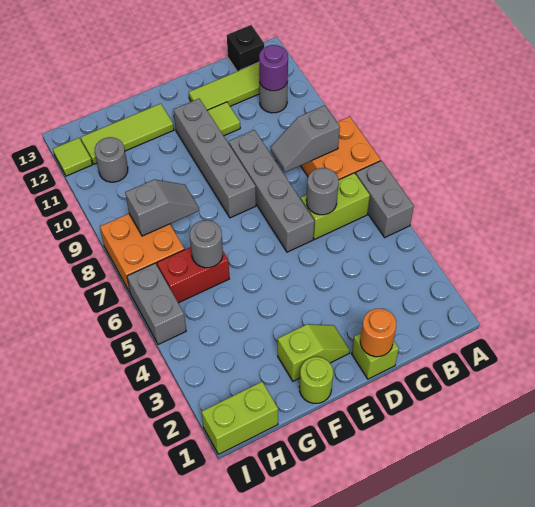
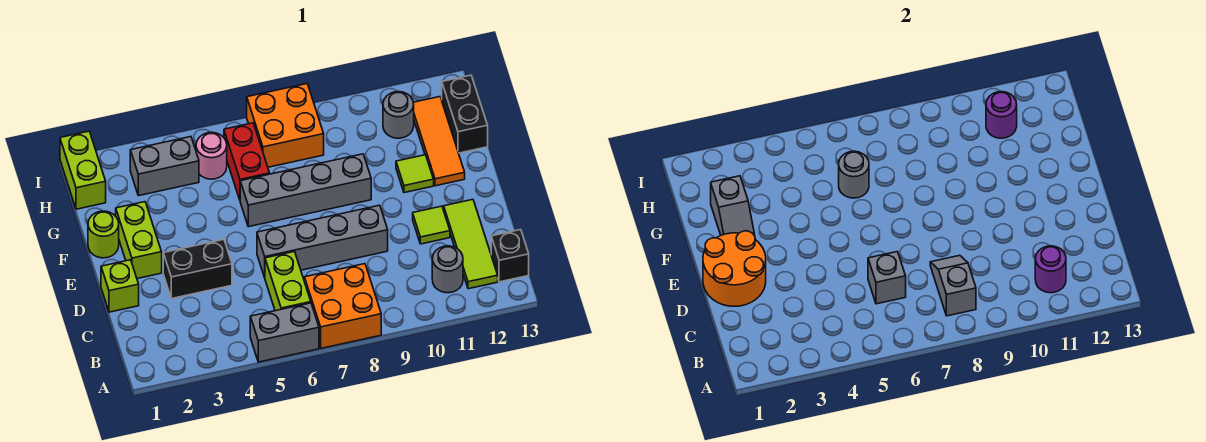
grey round brick C6 level 2 -> grey brick C6 level 2
orange round brick D1 level 2 -> orange round brick D1:E2 level 2
none -> black brick D3:D4 level 1
lime slope E2:F2 level 1 top F -> lime brick E2:F2 level 1
grey brick E8:E11 level 1 -> grey brick F6:F9 level 1
lime tile F12:H12 level 1 -> orange tile F12:H12 level 1
grey slope G8:H8 level 2 top H -> grey slope F2:G2 level 2 top G
none -> black brick G13:H13 level 1
none -> pink round brick H5 level 1
none -> purple round brick H11 level 2
grey brick I5:I6 level 1 -> grey brick H3:H4 level 1
lime tile I12 level 1 -> lime tile F11 level 1

